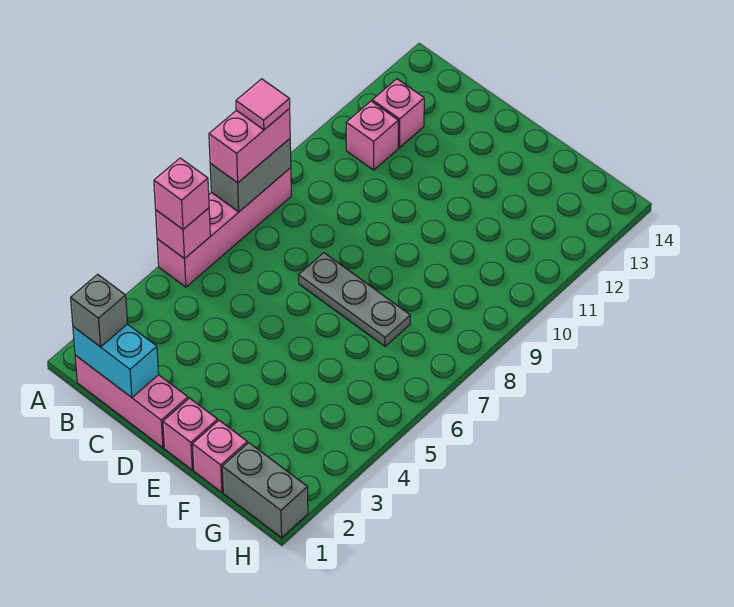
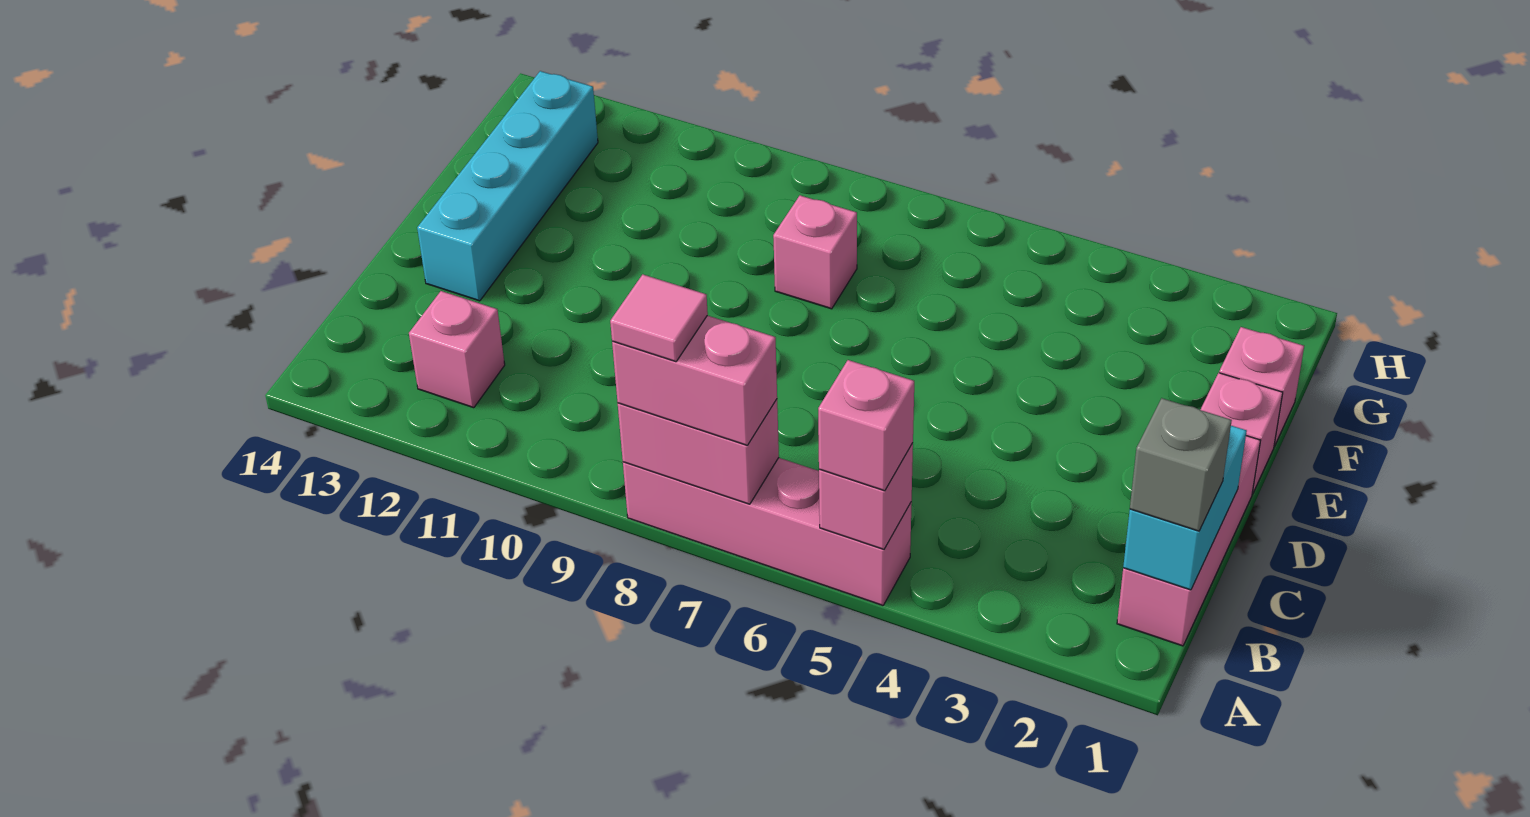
grey brick A7:A8 level 2 -> pink brick A7:A8 level 2
pink brick B11 level 1 -> pink brick F8 level 1
grey plate D7:F7 level 1 -> none
none -> cyan brick D13:G13 level 1
grey brick G1:H1 level 1 -> none

